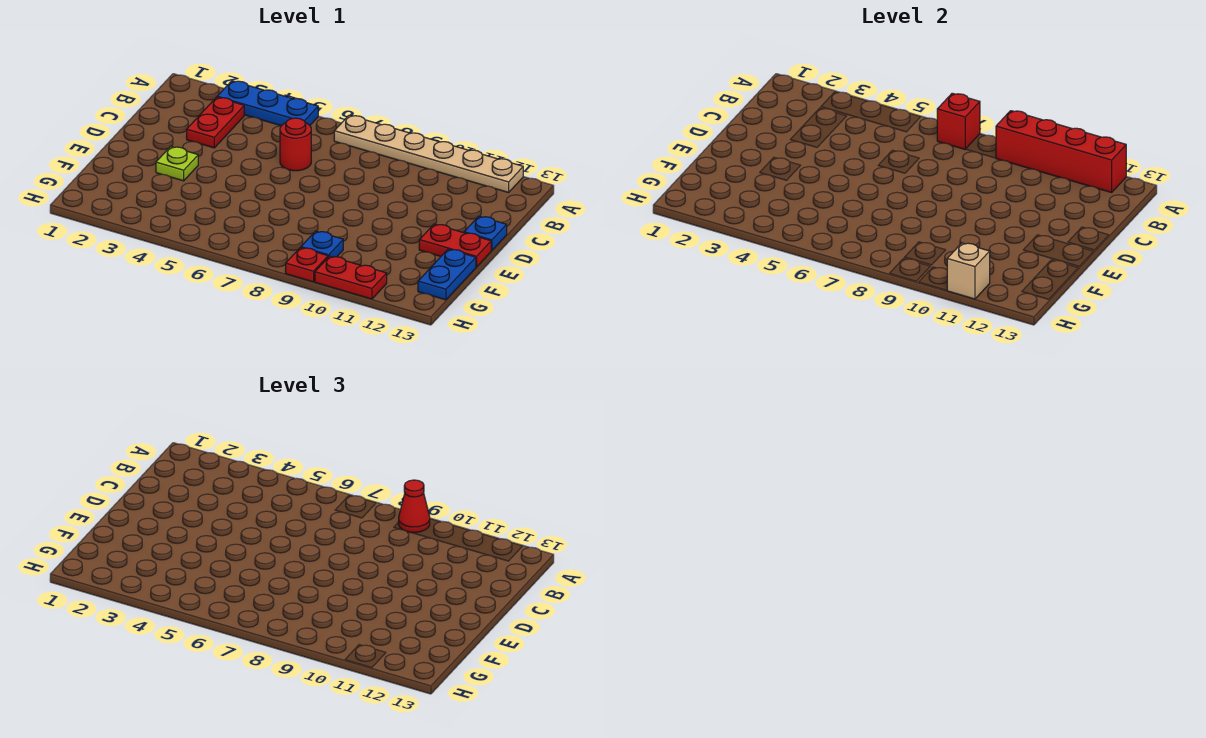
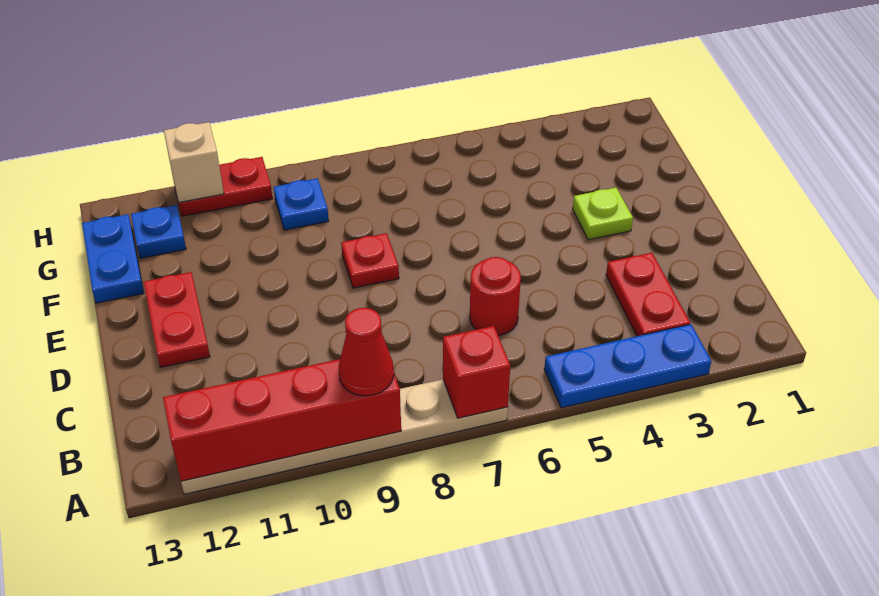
blue plate D13 level 1 -> blue plate G12 level 1
red plate E12:E13 level 1 -> red plate D12:E12 level 1
red plate H9 level 1 -> red plate E8 level 1

